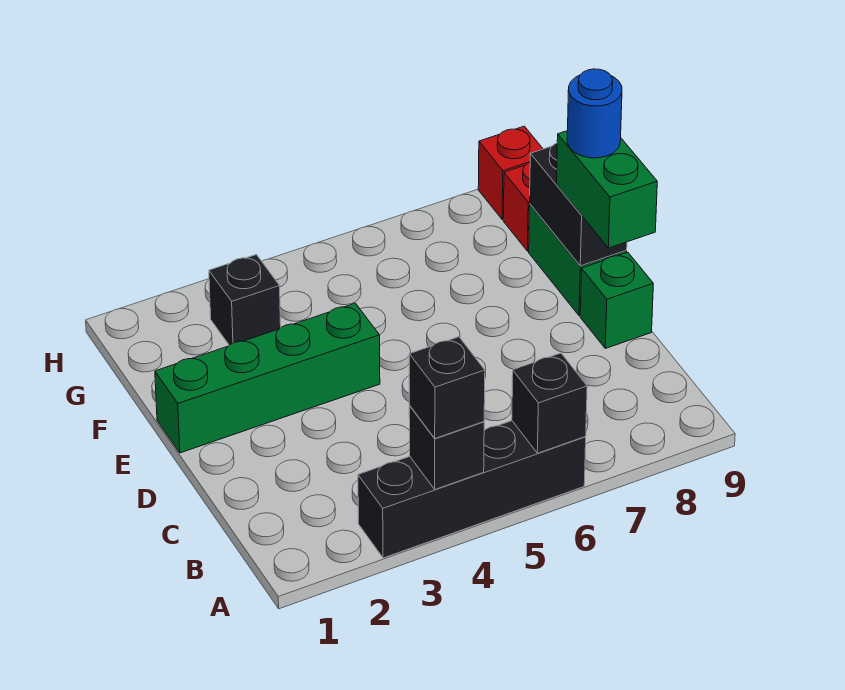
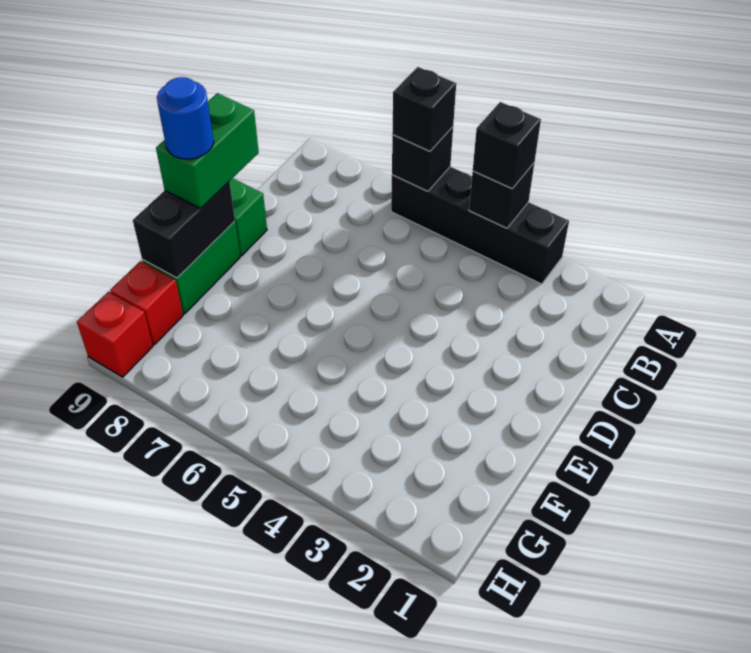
green brick E1:E4 level 1 -> none
black brick G3 level 1 -> black brick A6 level 3

